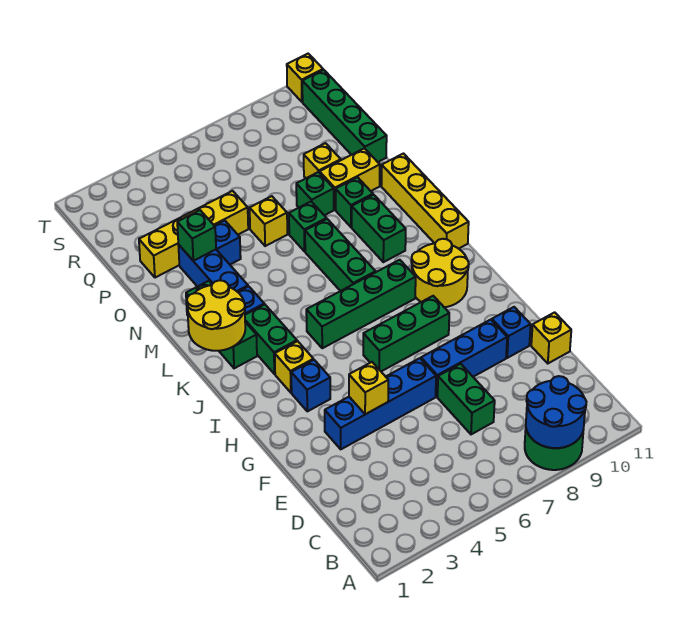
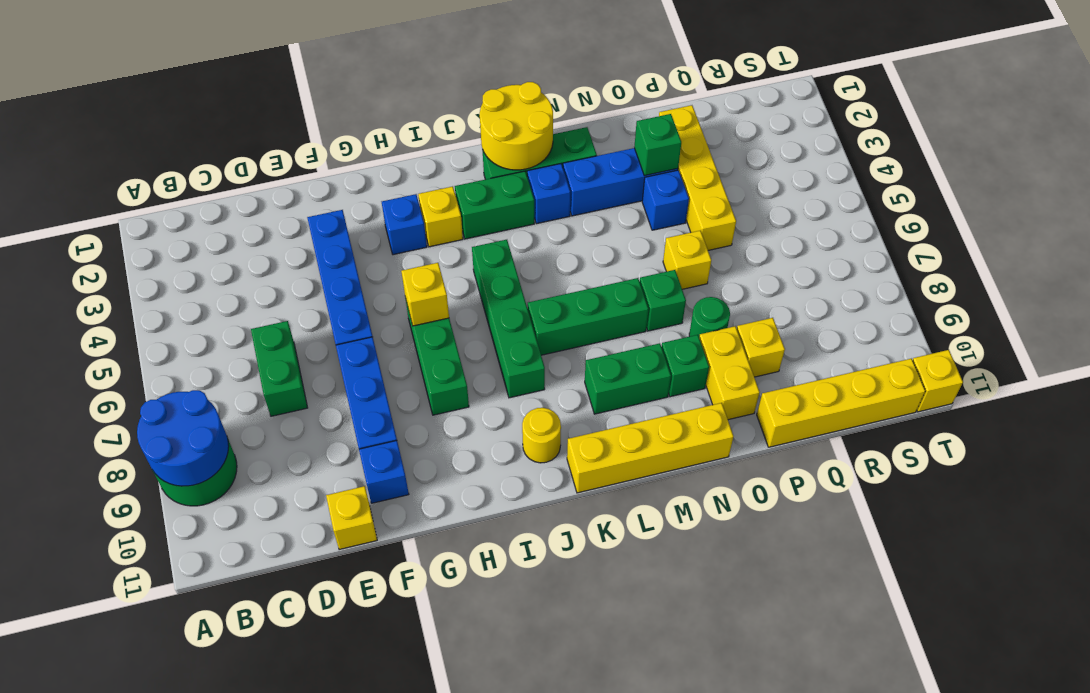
green brick D7:E7 level 1 -> green brick D6:D7 level 1
yellow brick F4 level 2 -> yellow brick H6 level 2
yellow round brick I9:J10 level 1 -> yellow round brick J10 level 1
green brick O8 level 1 -> green round brick O8 level 1
green brick P11:S11 level 1 -> yellow brick P11:S11 level 1

